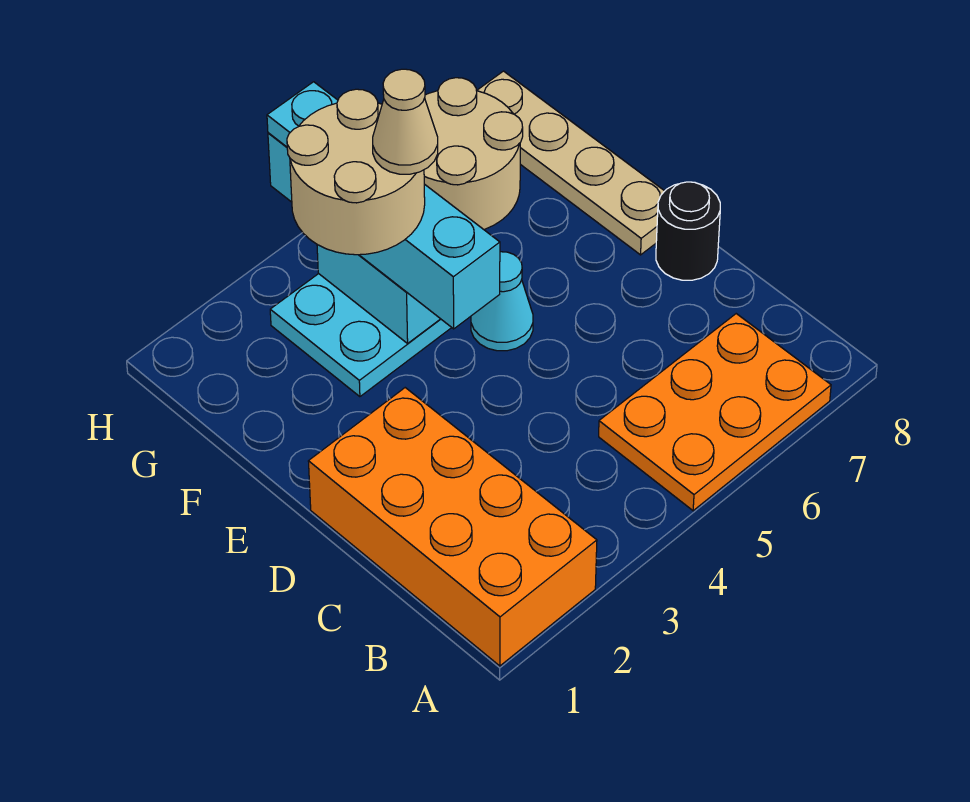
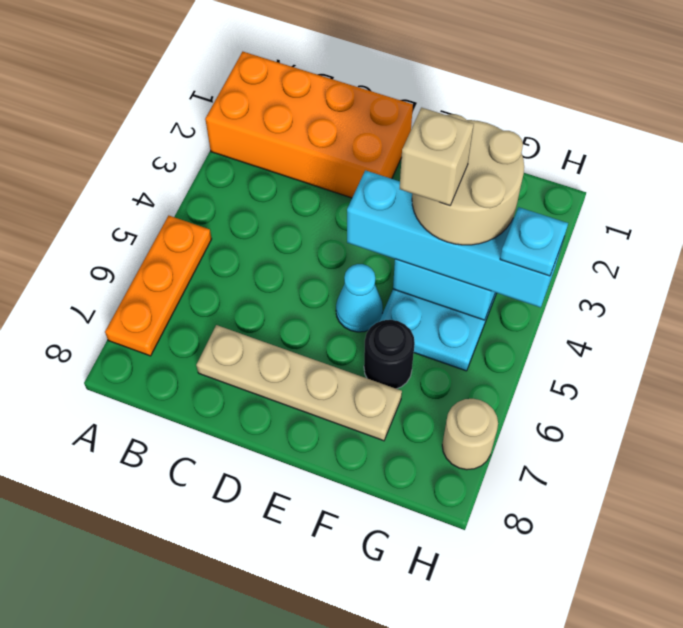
orange plate A5:B7 level 1 -> orange plate A5:A7 level 1
black round brick D8 level 1 -> black round brick F6 level 1
tan plate E8:H8 level 1 -> tan plate C7:F7 level 1
tan cone F4 level 5 -> tan brick F4 level 5
tan round brick G6:H7 level 1 -> tan round brick H7 level 1

